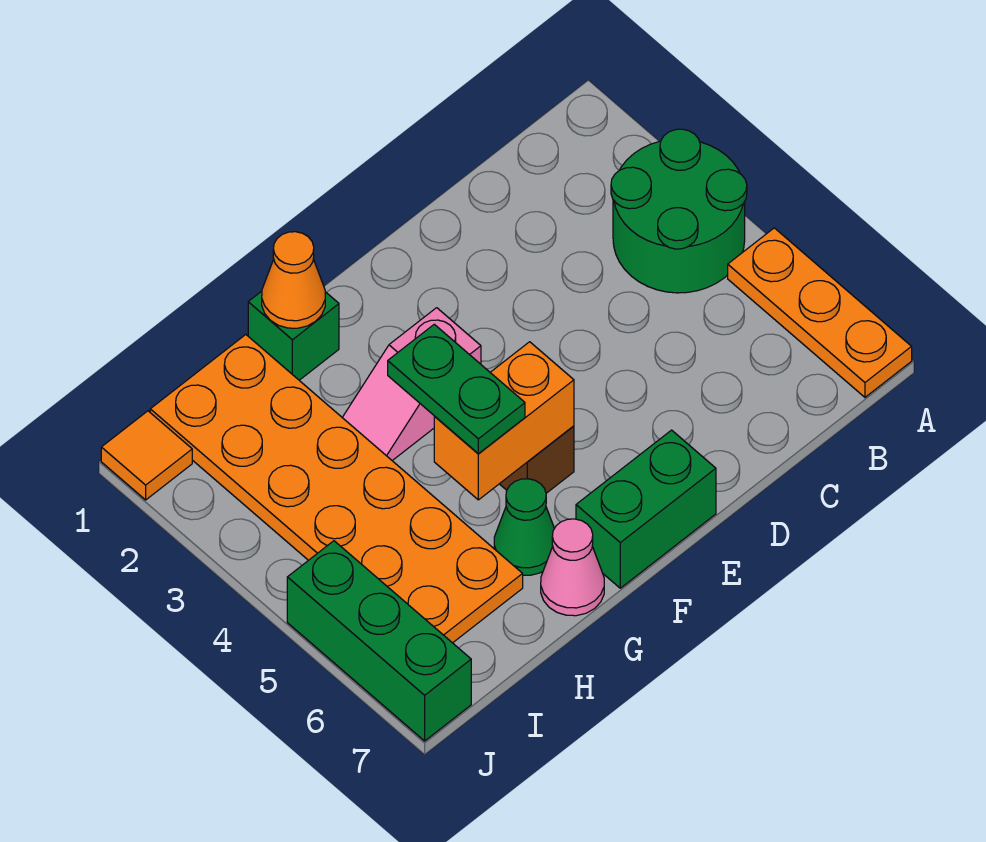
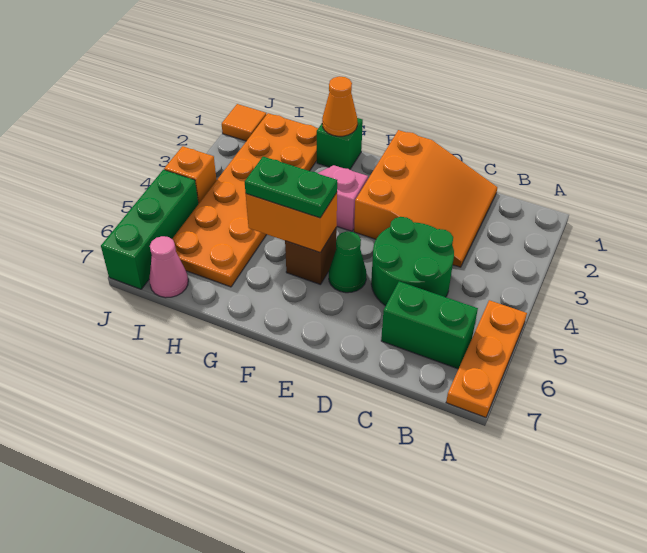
green round brick A3:B4 level 1 -> green round brick C4:D5 level 1
none -> orange slope C1:E3 level 1 top E
green brick E7:F7 level 1 -> green brick B6:C6 level 1
green plate G4:G5 level 3 -> green plate F5:G5 level 3
green cone G6 level 1 -> green cone E5 level 1
pink cone G7 level 1 -> pink cone I7 level 1
none -> orange brick J4 level 1

